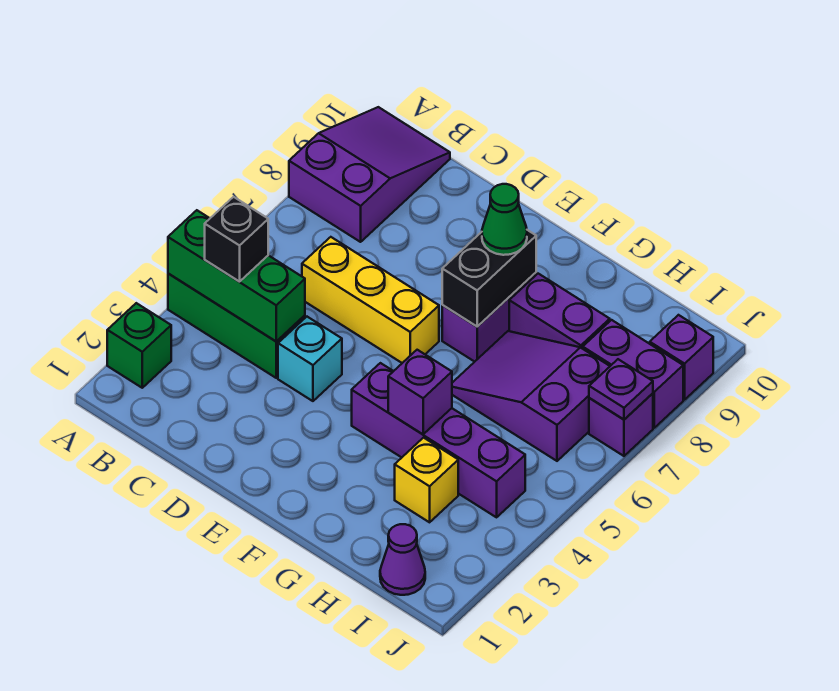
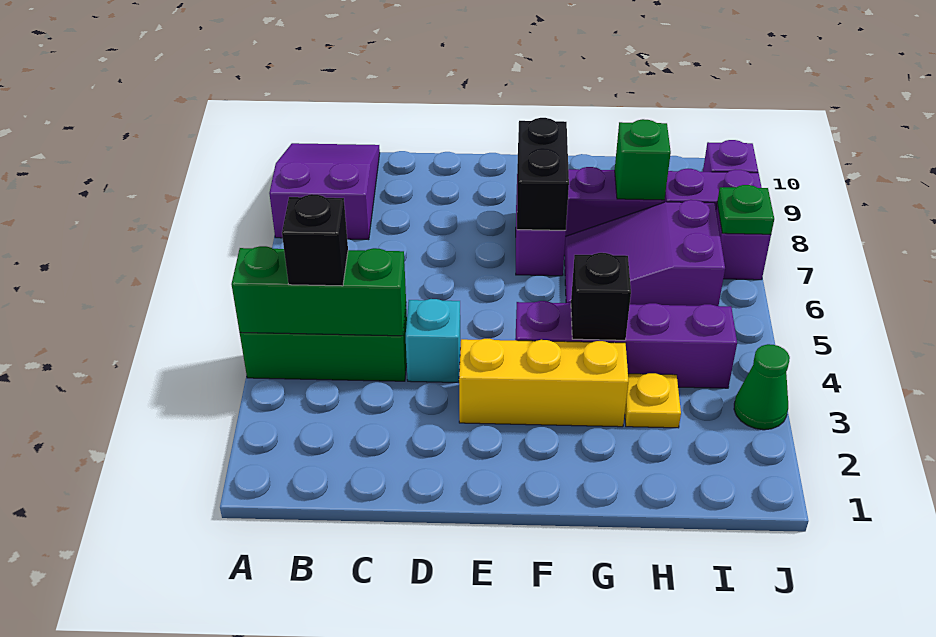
green brick A2 level 1 -> green brick H8 level 2
yellow brick C6:E6 level 1 -> yellow brick E3:G3 level 1
green cone F8 level 3 -> green cone J3 level 1
purple brick G4 level 2 -> black brick G4 level 2
yellow brick H3 level 1 -> yellow plate H3 level 1
purple cone I1 level 1 -> none
purple plate J7 level 2 -> green plate J7 level 2

